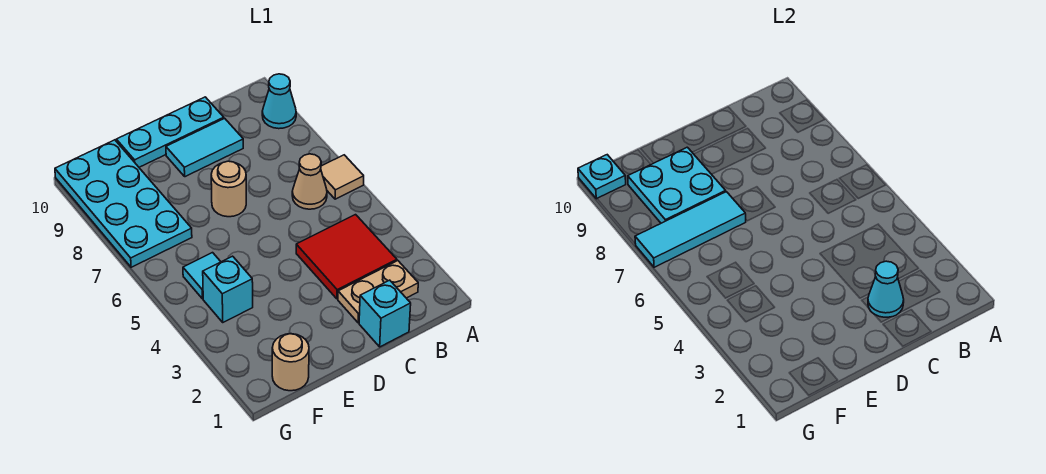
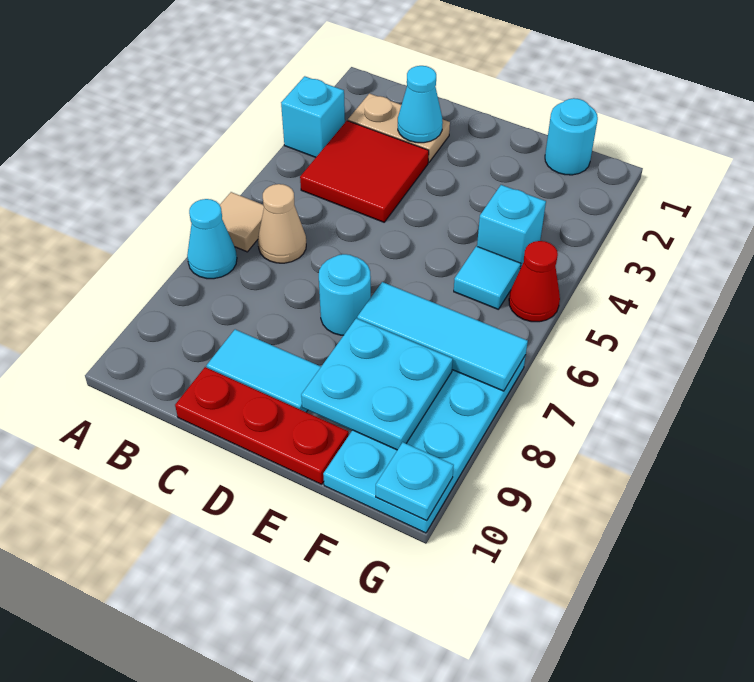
cyan cone A9 level 1 -> cyan cone A7 level 1
cyan brick C1 level 1 -> cyan brick A3 level 1
cyan plate C10:E10 level 1 -> red plate C10:E10 level 1
tan round brick D7 level 1 -> cyan round brick D7 level 1
tan round brick F1 level 1 -> cyan round brick F1 level 1
none -> red cone G5 level 1

